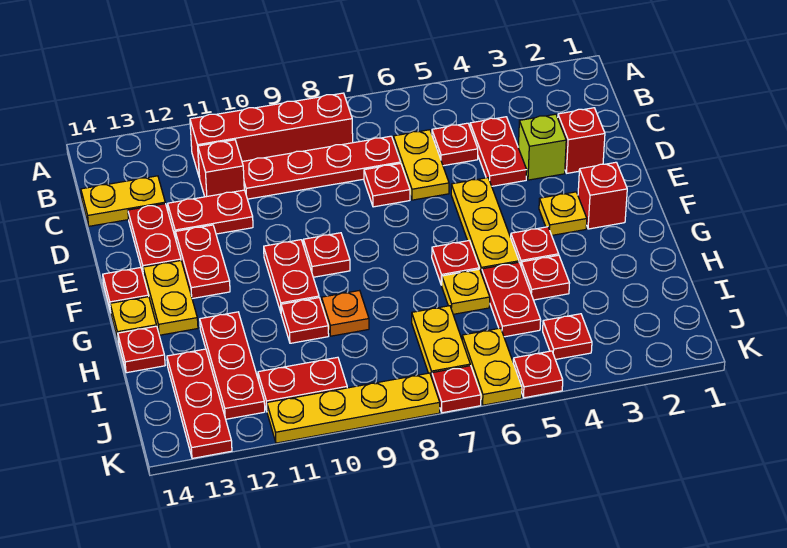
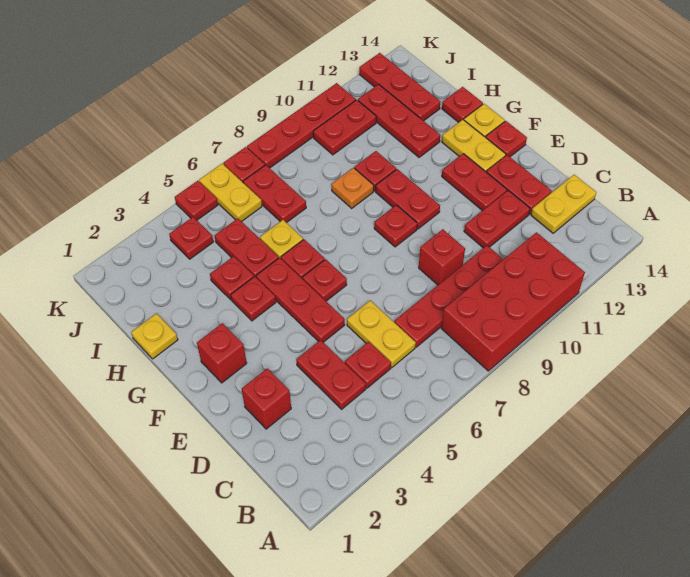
red brick B8:B11 level 1 -> red brick A8:B11 level 1
red brick C11 level 1 -> red brick D9 level 1
lime brick D3 level 1 -> none
red plate D7 level 1 -> red plate F6 level 1
yellow plate E5:G5 level 1 -> red plate E5:G5 level 1
yellow plate F3 level 1 -> yellow plate H1 level 1
yellow plate I7:J7 level 1 -> red plate I7:J7 level 1
yellow plate K8:K11 level 1 -> red plate K8:K11 level 1

